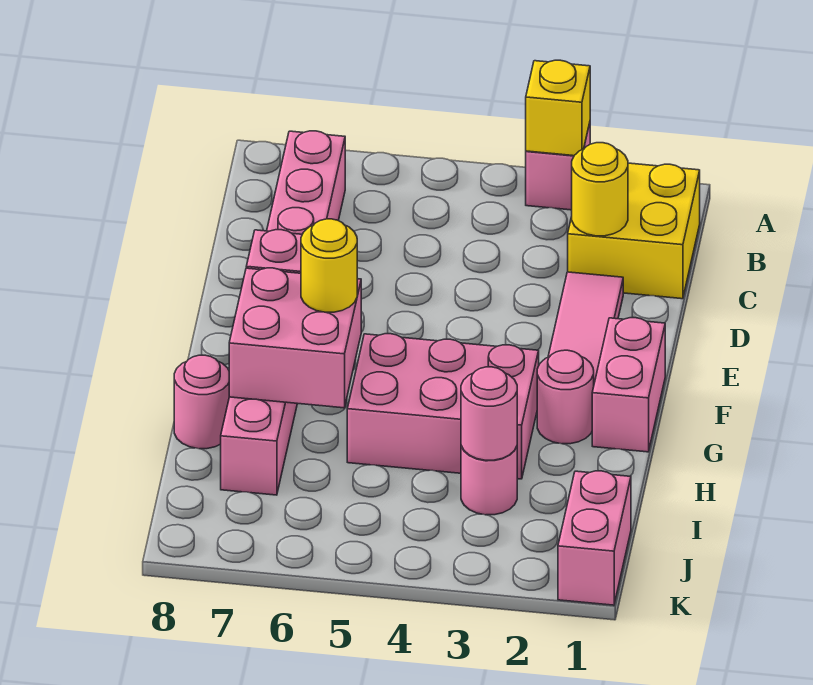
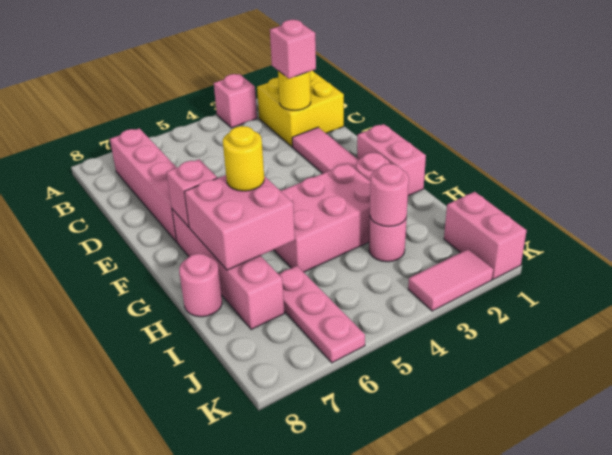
yellow brick A3 level 2 -> none
none -> pink brick C2 level 3
none -> pink plate I6:K6 level 1
none -> pink tile K2:K3 level 1

